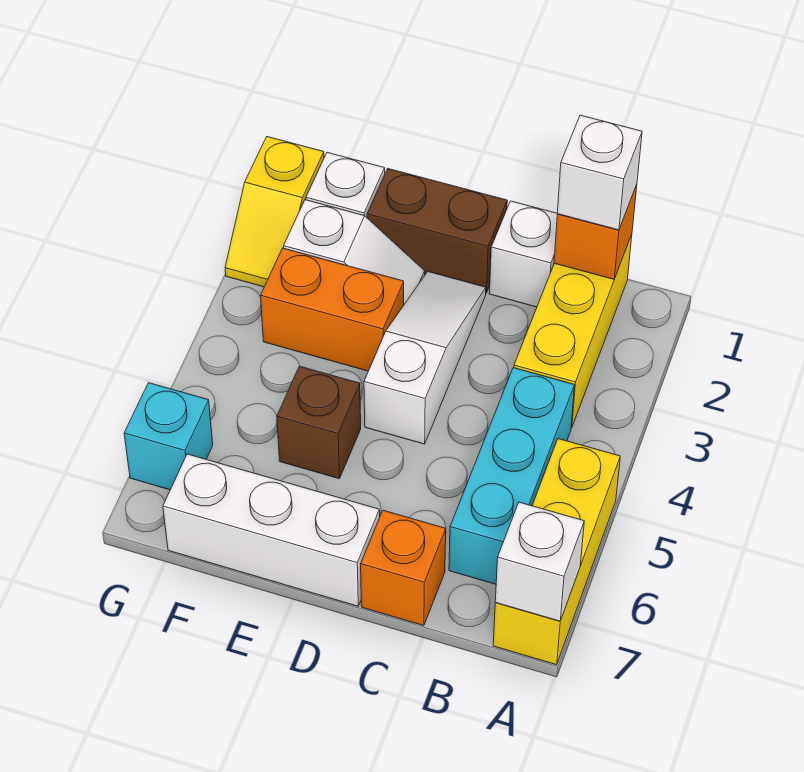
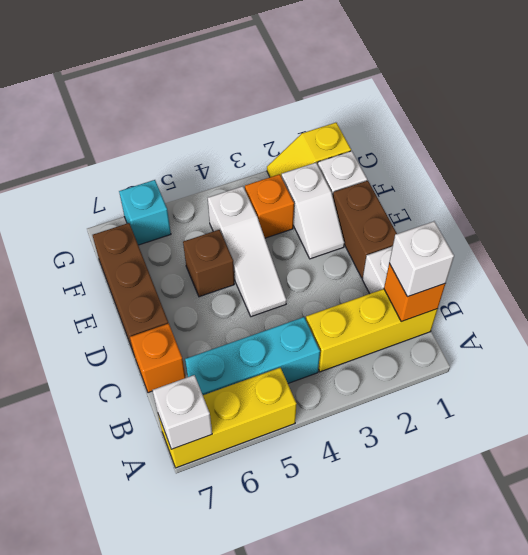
white slope D2:D4 level 1 top 4 -> white slope D4:F4 level 1 top F
white brick D7:F7 level 1 -> brown brick D7:F7 level 1
orange brick E3:F3 level 1 -> orange brick F3 level 1

